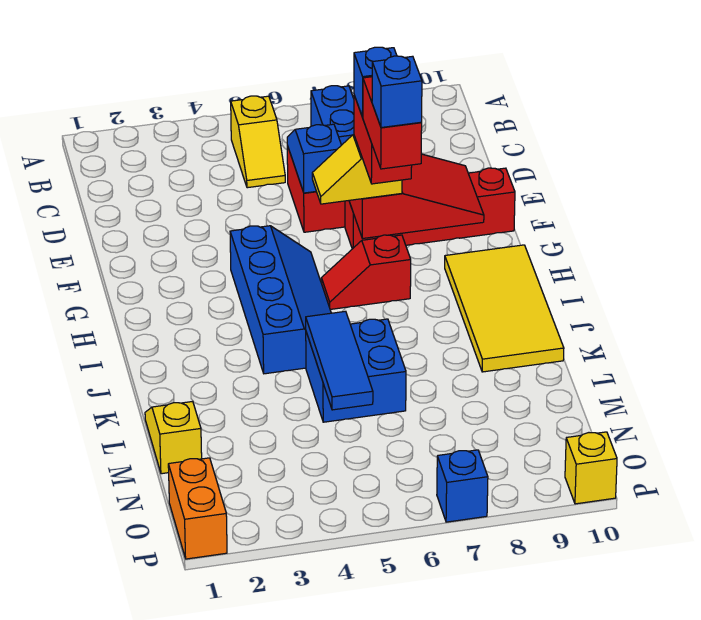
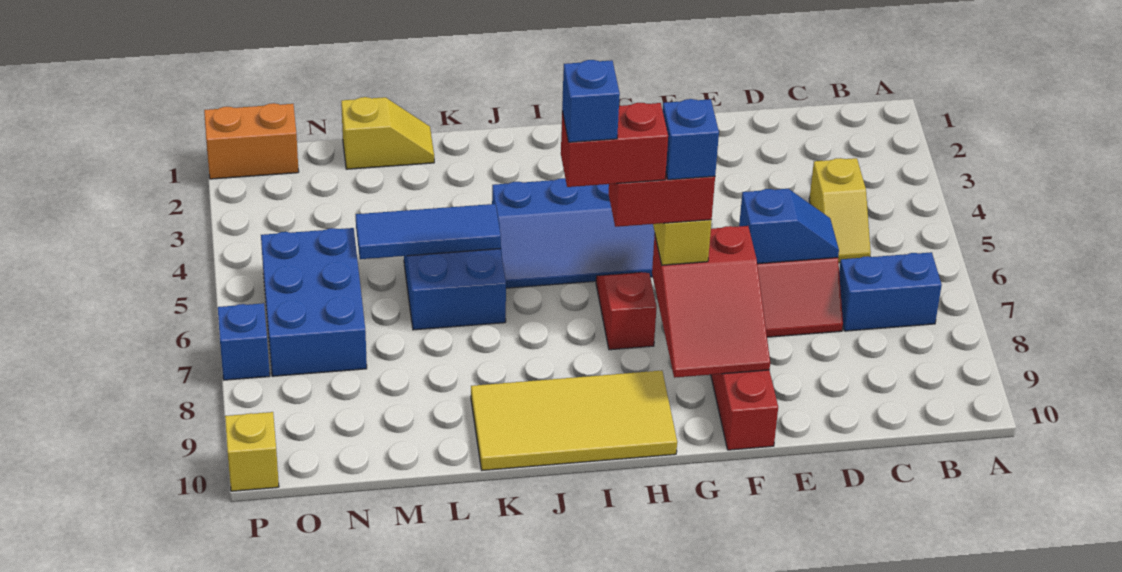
yellow slope B5:C5 level 1 top B -> yellow slope C4:C5 level 1 top 4
none -> blue brick N5:O7 level 1

